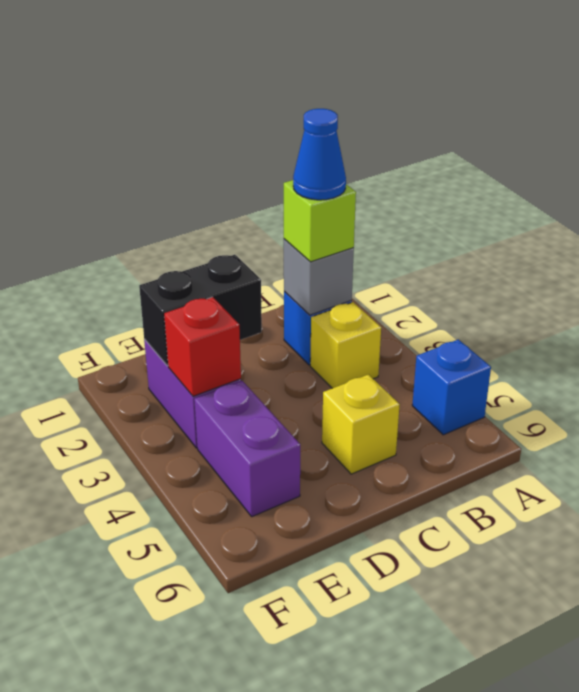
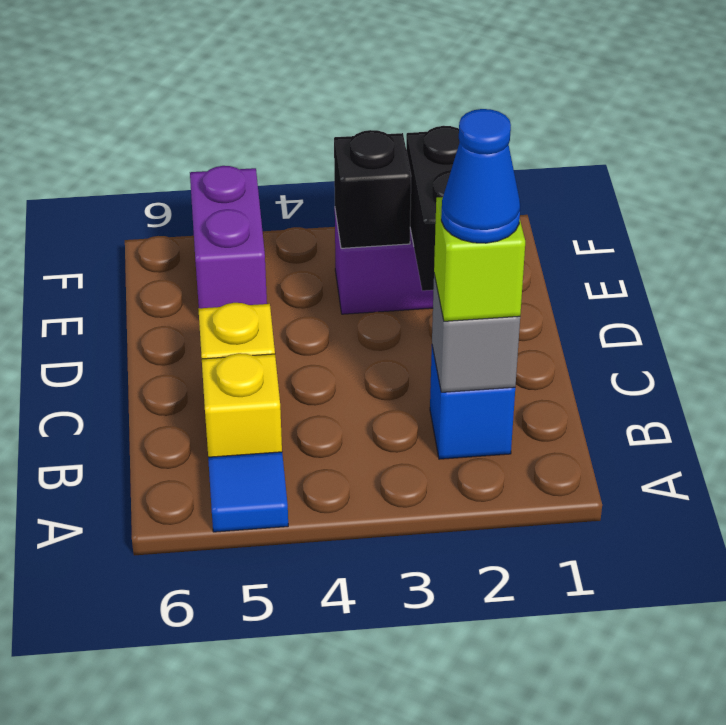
blue brick A5 level 1 -> blue tile A5 level 1
yellow brick B3 level 1 -> yellow brick B5 level 1
red brick E3 level 2 -> black brick E3 level 2
purple brick E4:E5 level 1 -> purple brick E5:F5 level 1

